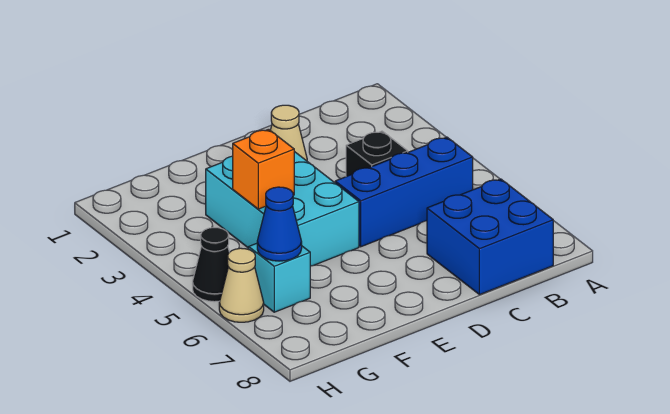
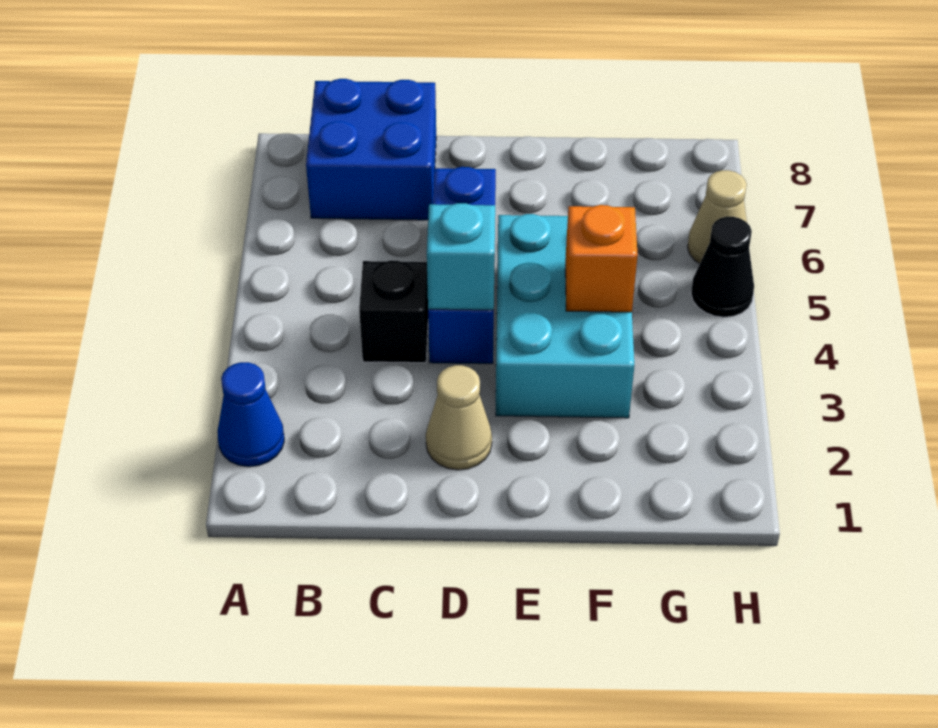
blue brick B5:D5 level 1 -> blue brick D4:D6 level 1
cyan brick G6 level 1 -> cyan brick D4 level 2
blue cone G6 level 2 -> blue cone A2 level 1

